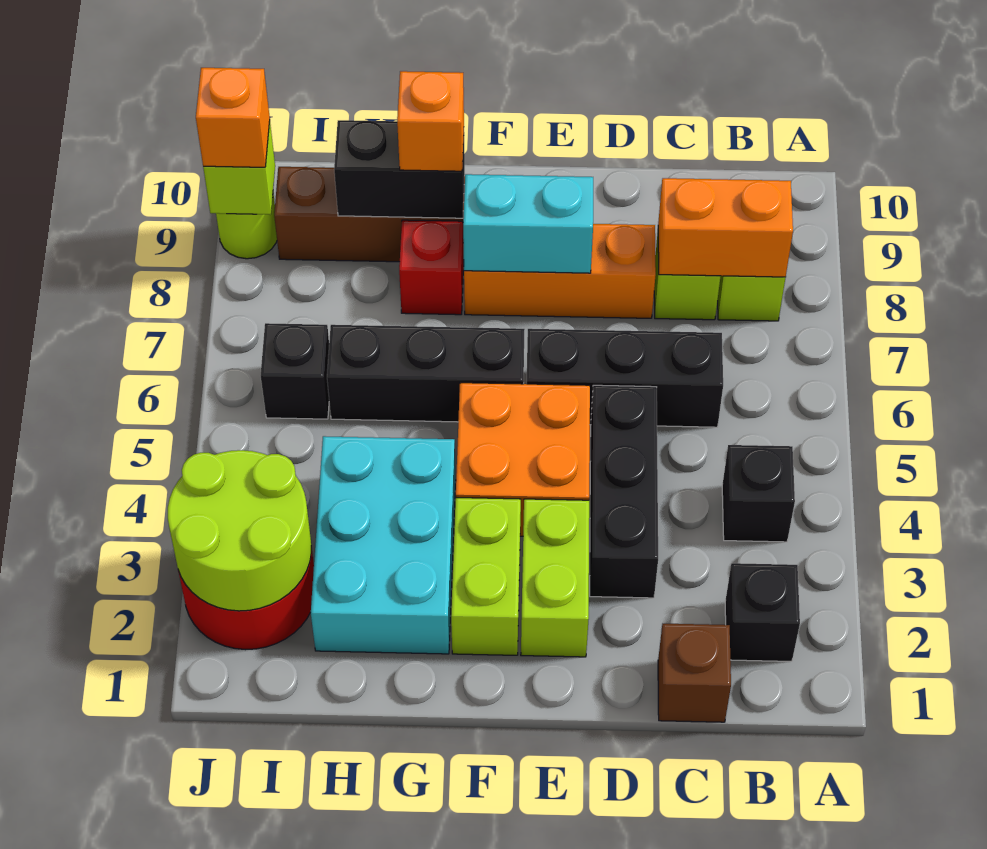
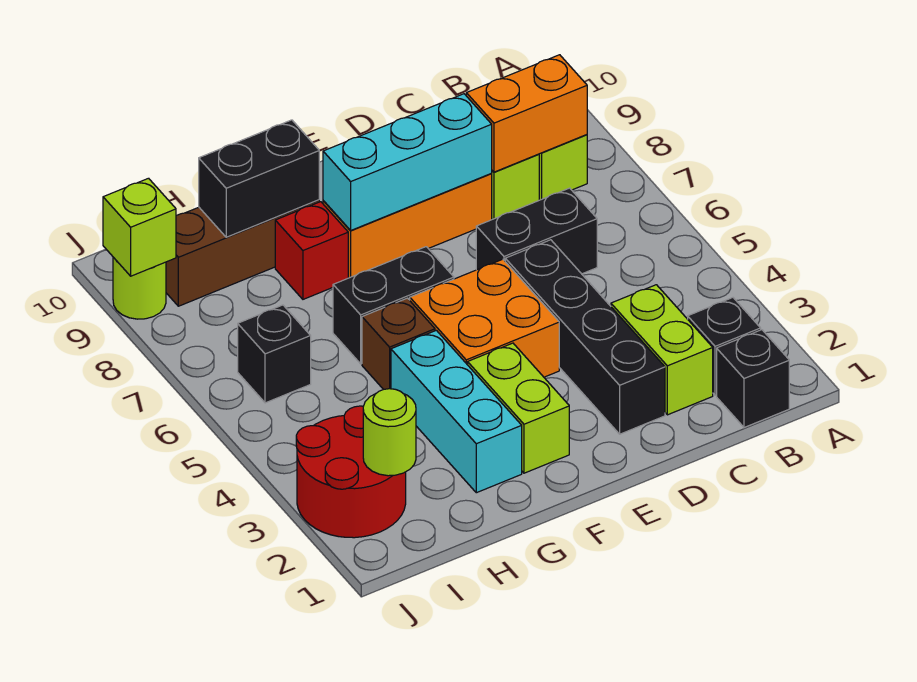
black brick B4 level 1 -> black brick B1 level 1
brown brick C1 level 1 -> brown brick G5 level 1
black brick C6:E6 level 1 -> black brick C6:D6 level 1
black brick D3:D5 level 1 -> black brick D2:D5 level 1
lime brick E2:E3 level 1 -> lime brick C2:C3 level 1
cyan brick E8:F8 level 2 -> cyan brick D8:F8 level 2
black brick F6:H6 level 1 -> black brick F6:G6 level 1
cyan brick G2:H4 level 1 -> cyan brick G2:G4 level 1
orange brick G9 level 3 -> none
lime round brick I2:J3 level 2 -> lime round brick I2 level 2
orange brick J9 level 3 -> none

